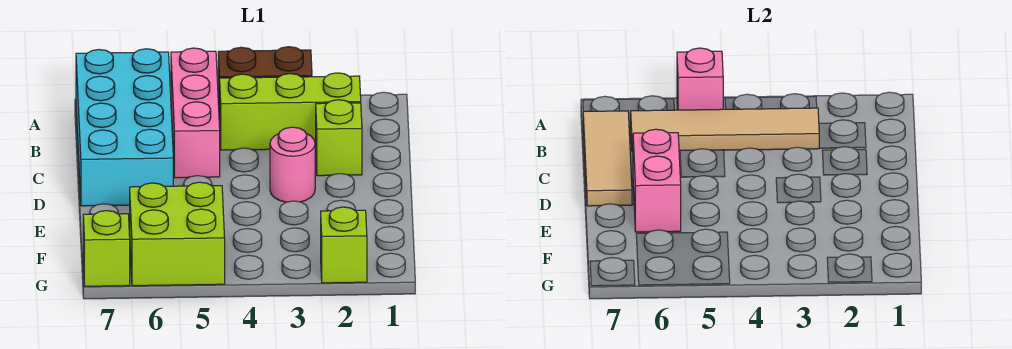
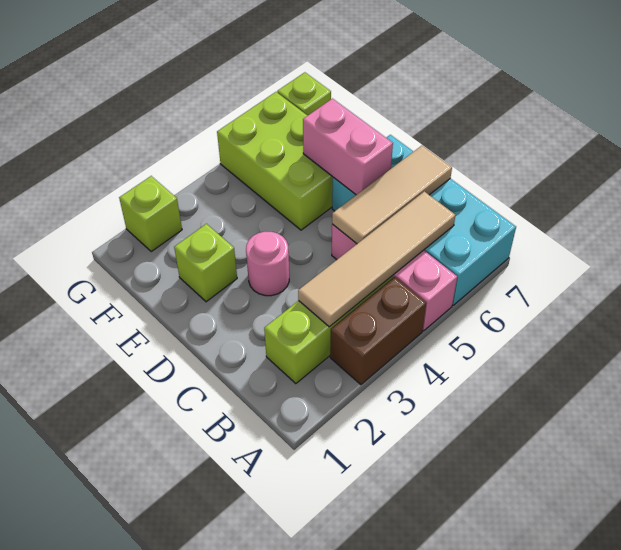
pink brick A5 level 2 -> none
tan tile B7:D7 level 2 -> tan tile C5:C7 level 2
lime brick C2 level 1 -> lime brick E2 level 1
lime brick F5:G6 level 1 -> lime brick E5:G6 level 1

